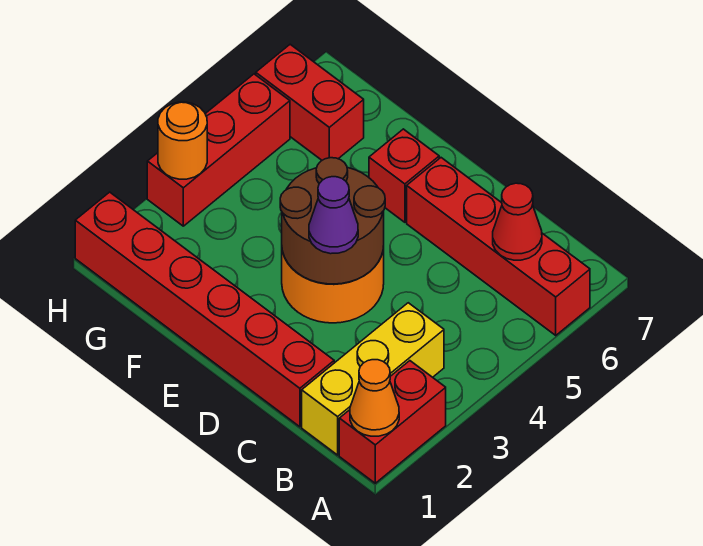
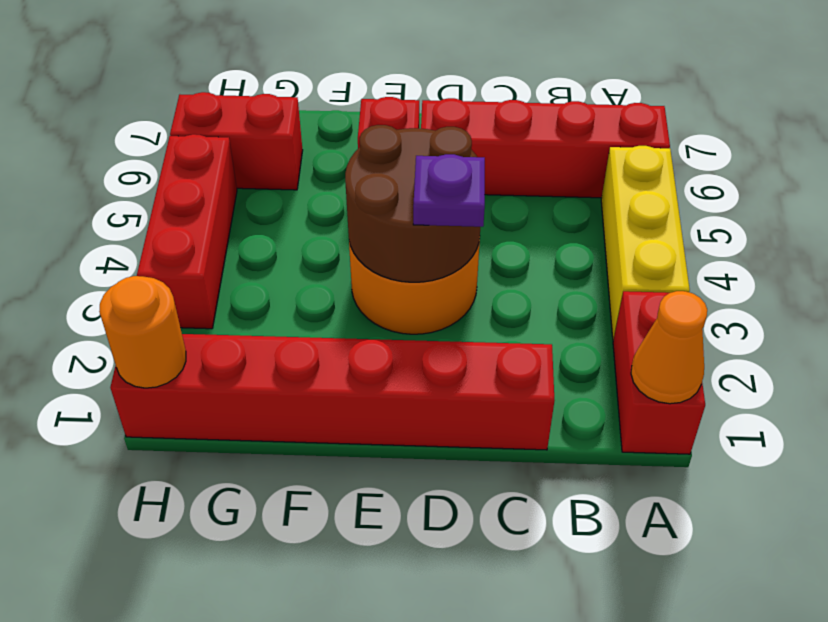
yellow brick B1:B3 level 1 -> yellow brick A3:A5 level 1
red cone B6 level 2 -> none
purple cone D3 level 3 -> purple plate D3 level 3
orange round brick H3 level 2 -> orange round brick H1 level 2

